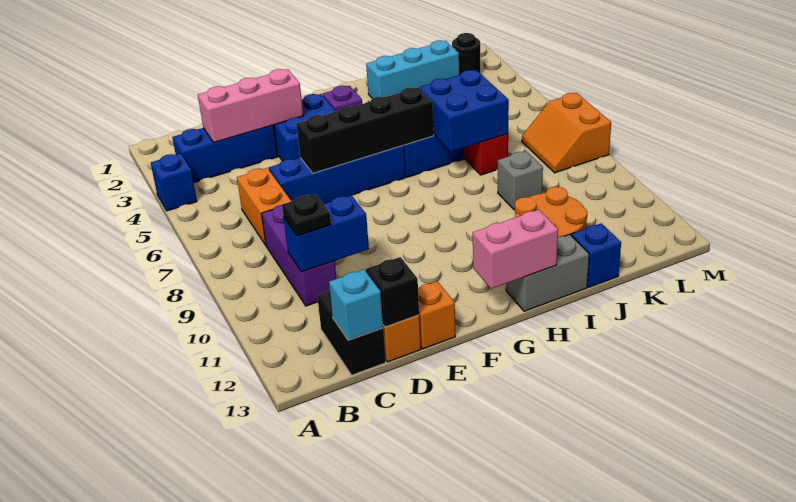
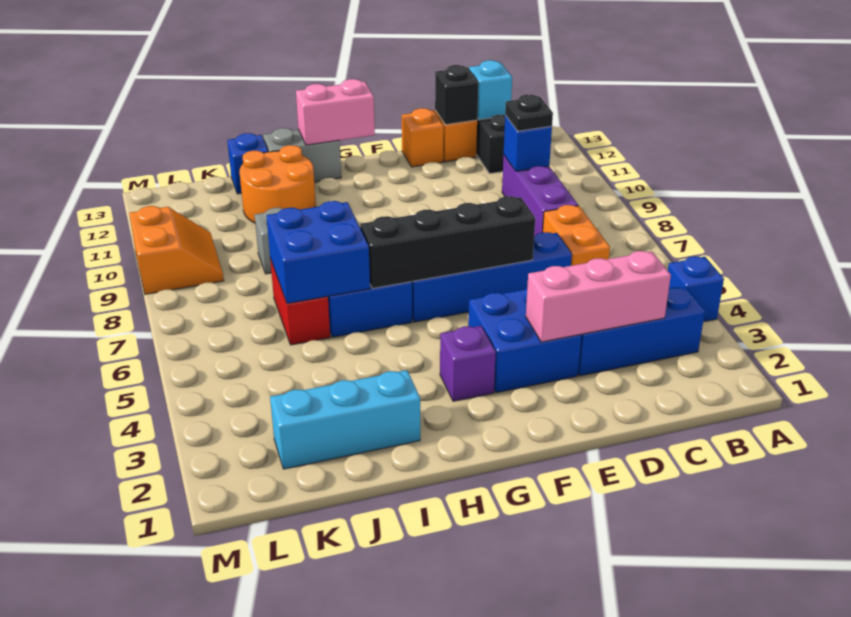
blue brick C10:D10 level 2 -> blue brick C10 level 2
black round brick L2 level 1 -> none
orange slope L7:M8 level 1 top M -> orange slope L9:M10 level 1 top M

